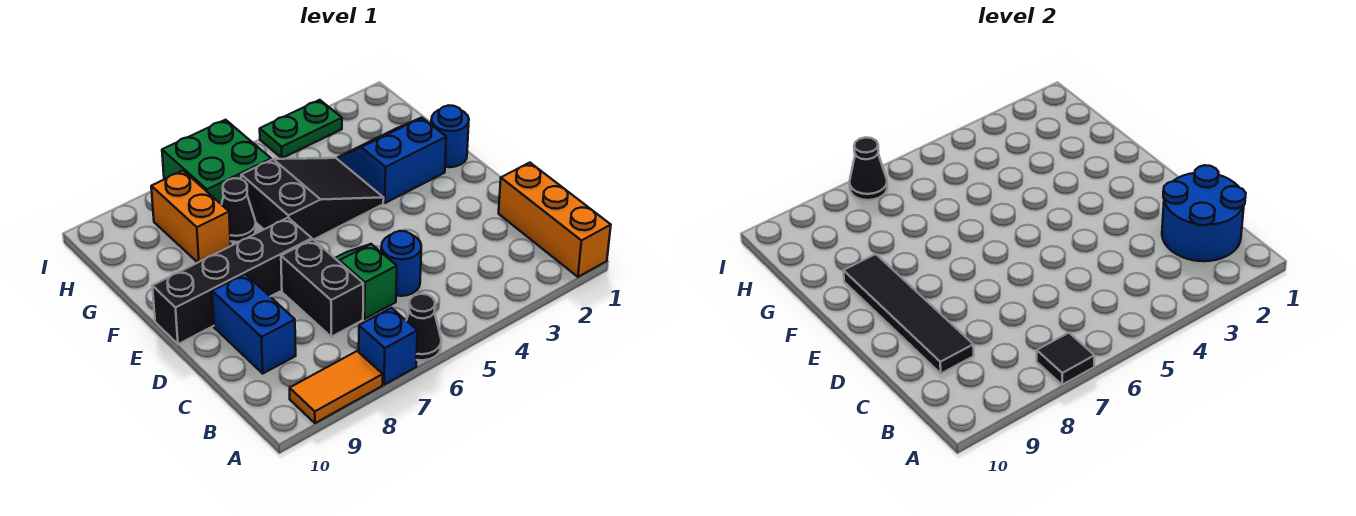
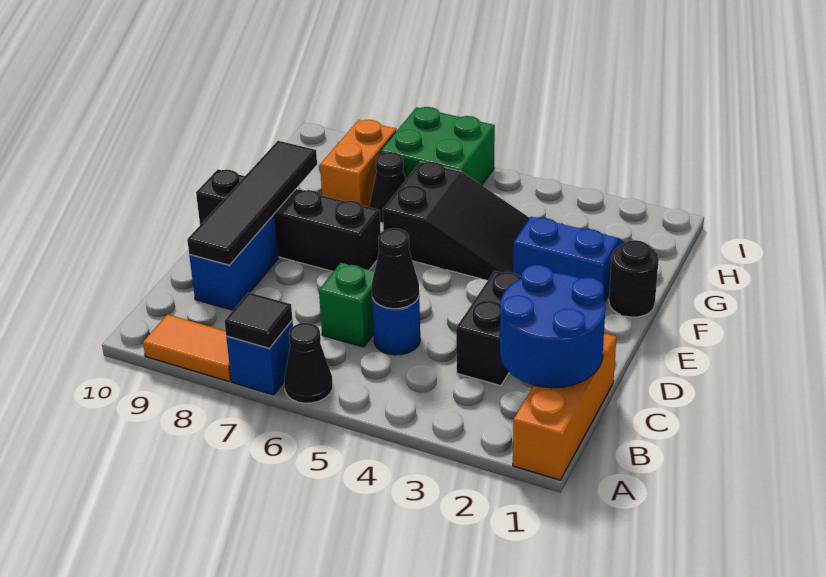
black brick C7:D7 level 1 -> black brick C3:D3 level 1
blue round brick F1 level 1 -> black round brick F1 level 1
green plate I3:I4 level 1 -> none
black cone I7 level 2 -> black cone C5 level 2

